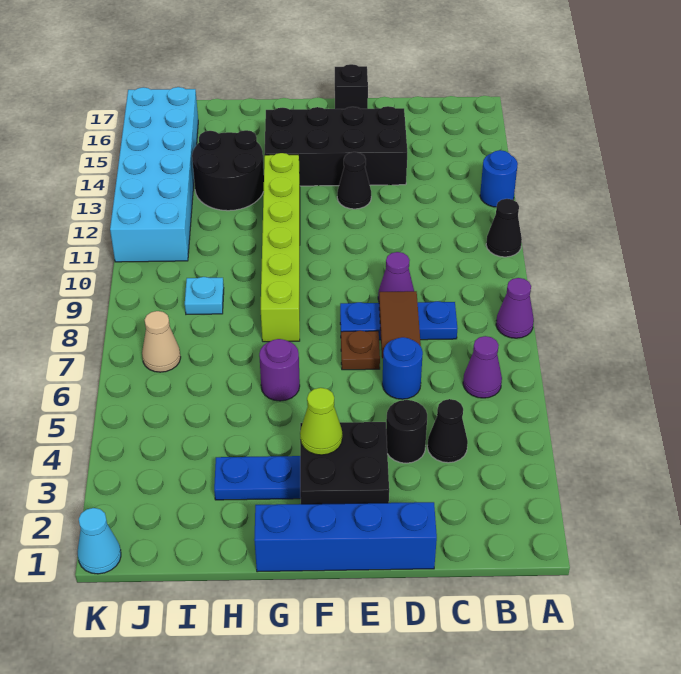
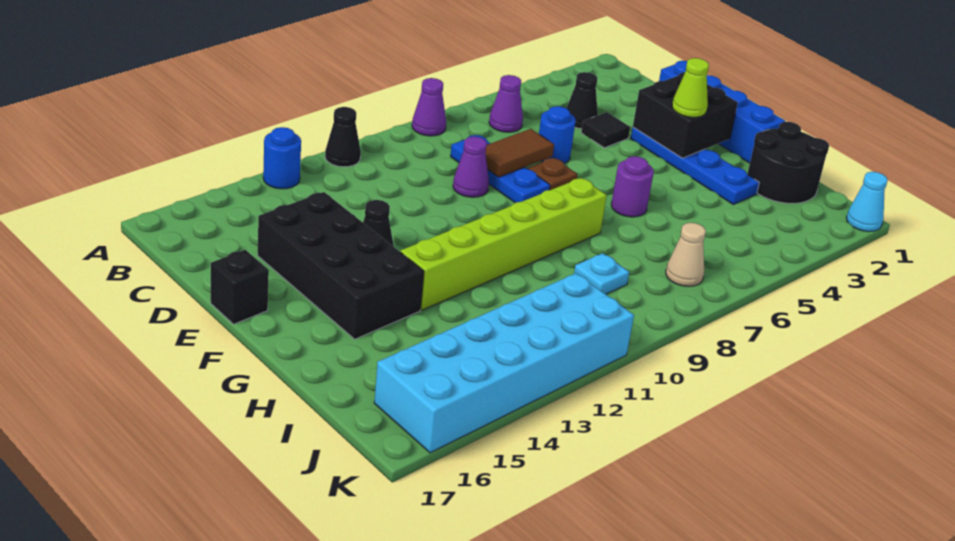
black round brick D4 level 1 -> black tile D4 level 1
black round brick H13:I14 level 1 -> black round brick H1:I2 level 1

